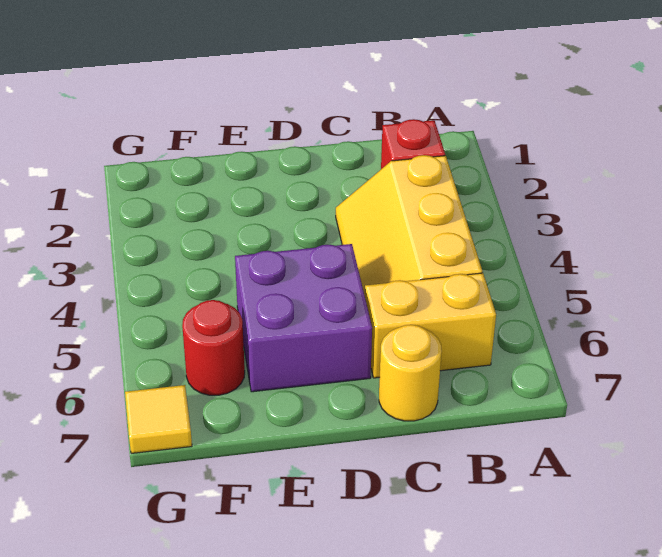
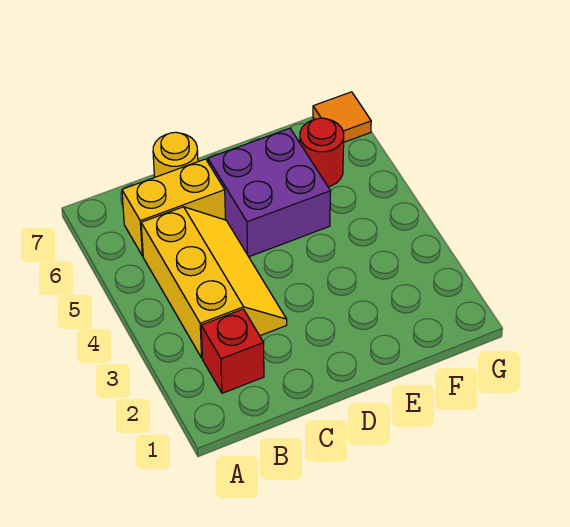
yellow tile G7 level 1 -> orange tile G7 level 1

